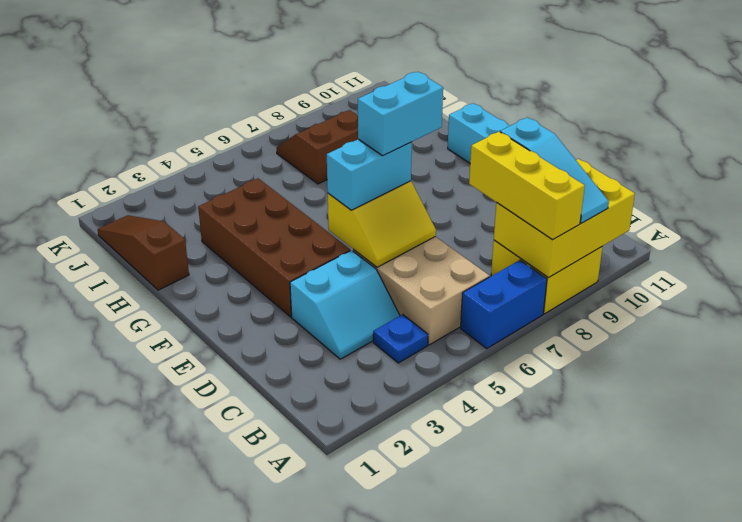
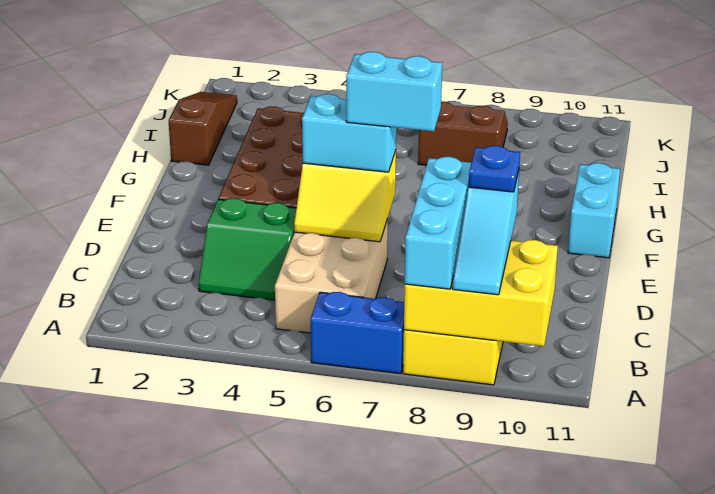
yellow brick A8:C8 level 3 -> cyan brick A8:C8 level 3
blue plate B4 level 1 -> blue plate C9 level 4
cyan slope C3:D4 level 1 top D -> green slope C3:D4 level 1 top D

